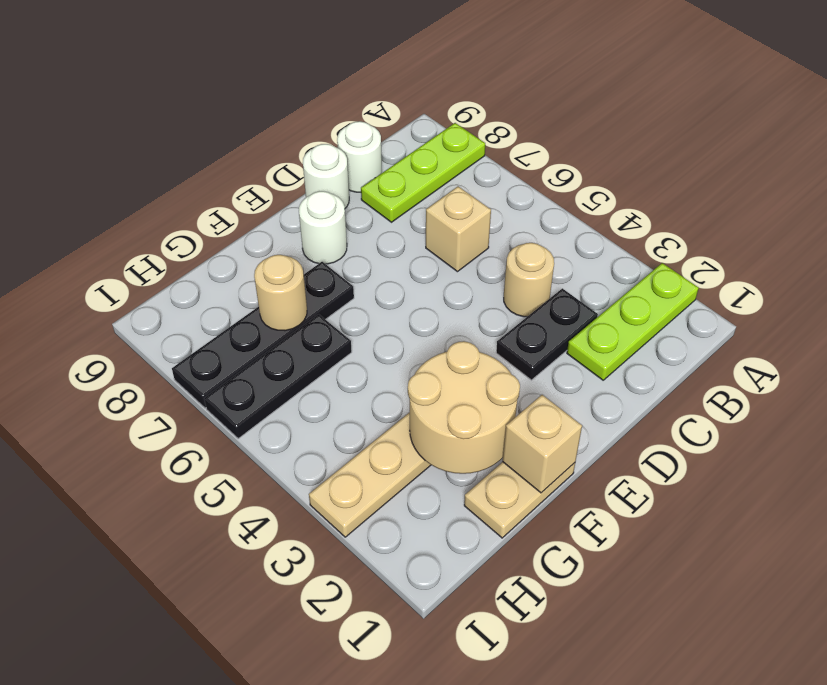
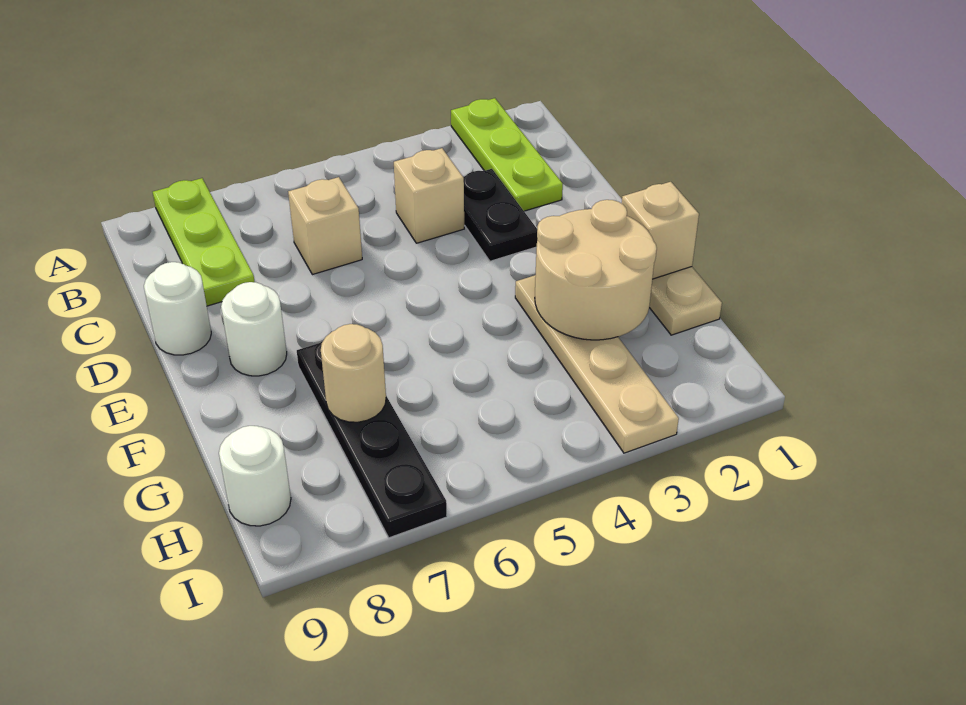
tan round brick C4 level 1 -> tan brick C4 level 1
white round brick C9 level 1 -> white round brick H9 level 1
black plate G6:I6 level 1 -> none

